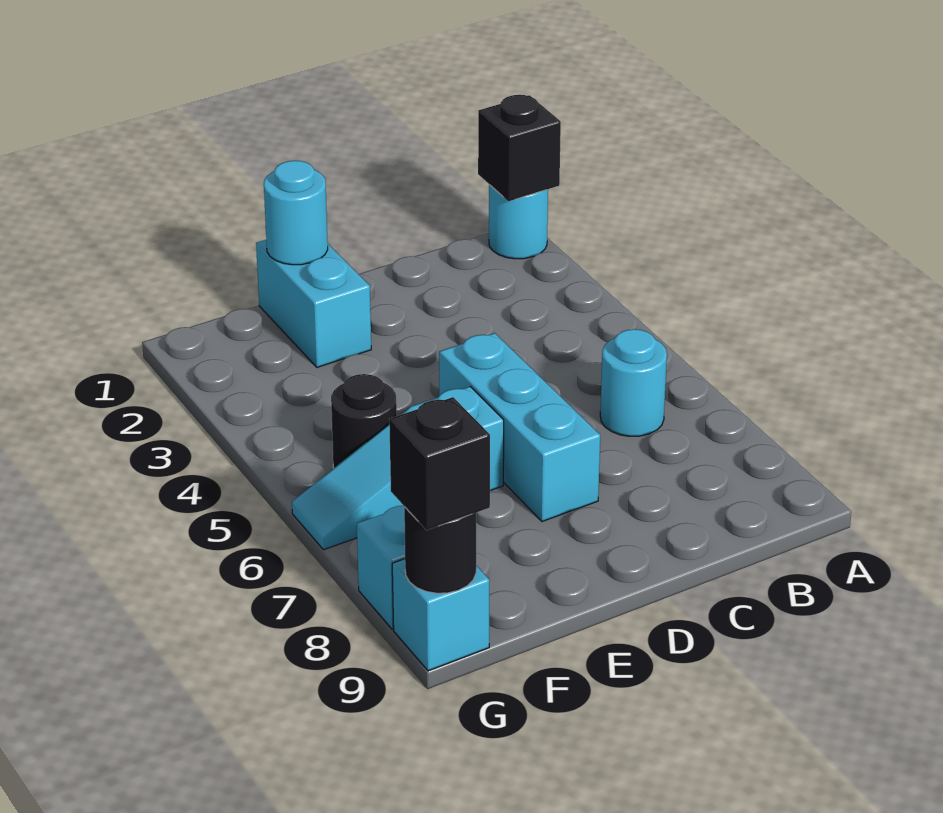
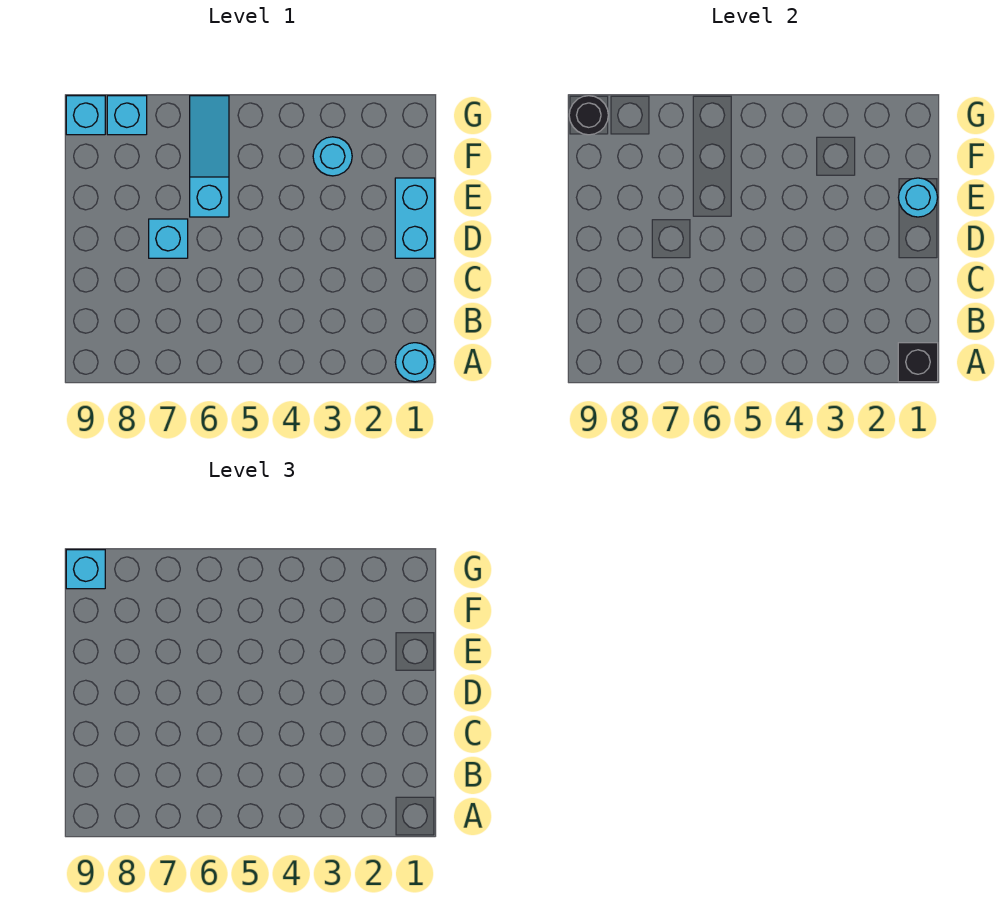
cyan round brick B6 level 1 -> cyan round brick F3 level 1
cyan brick D5:D7 level 1 -> cyan brick D7 level 1
cyan brick E1:E2 level 1 -> cyan brick D1:E1 level 1
black round brick F5 level 1 -> none
black brick G9 level 3 -> cyan brick G9 level 3

